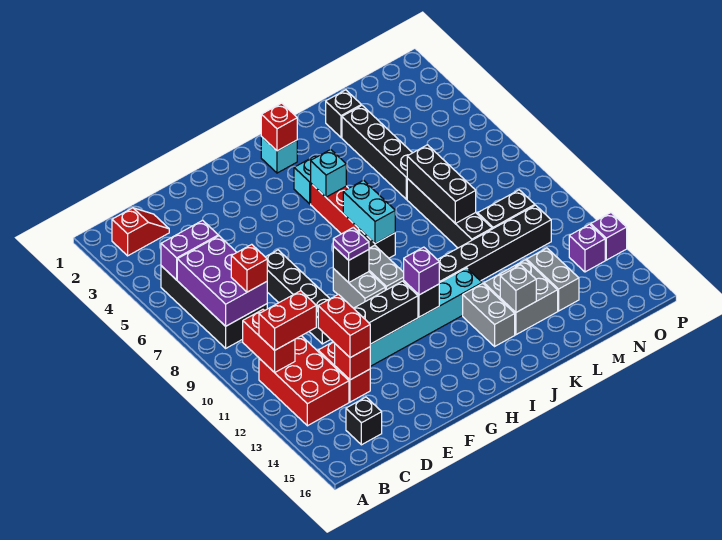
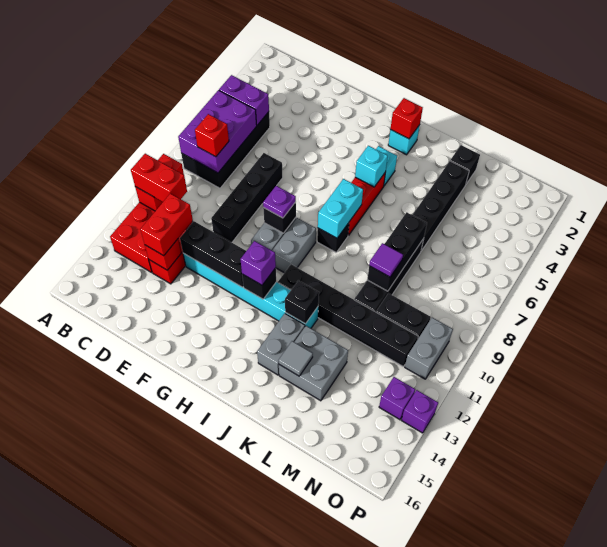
red slope B2:C2 level 1 top B -> none
black brick C15 level 1 -> black brick J12 level 2
grey brick K14 level 2 -> grey tile K14 level 2
none -> purple tile L9 level 3
grey brick M13:M14 level 1 -> grey brick O10:O11 level 1

